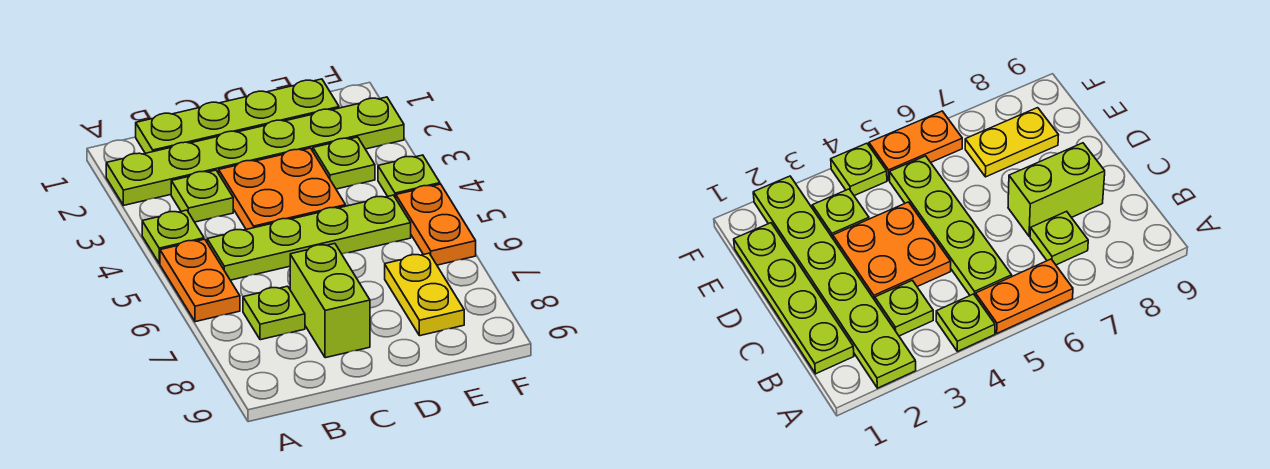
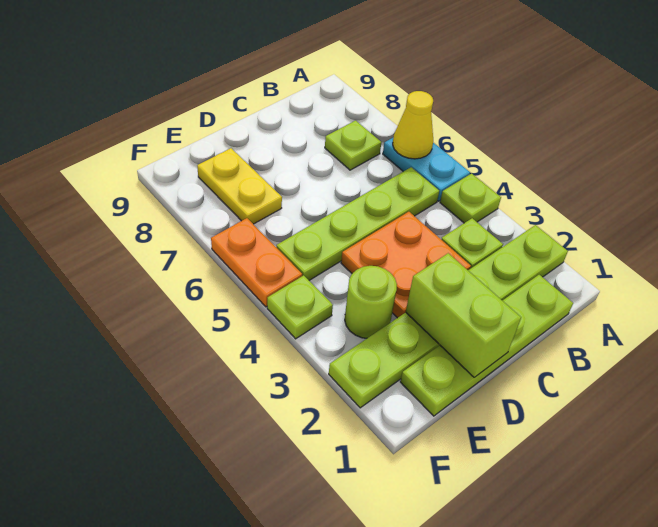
orange plate A5:A6 level 1 -> cyan plate A5:A6 level 1
none -> yellow cone A6 level 2
lime brick C7:C8 level 1 -> lime brick D1:D2 level 2
lime plate E3 level 1 -> lime round brick E3 level 1

